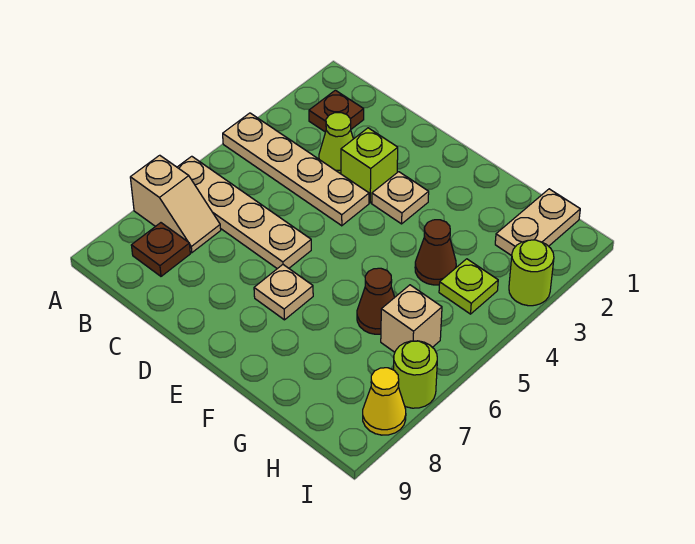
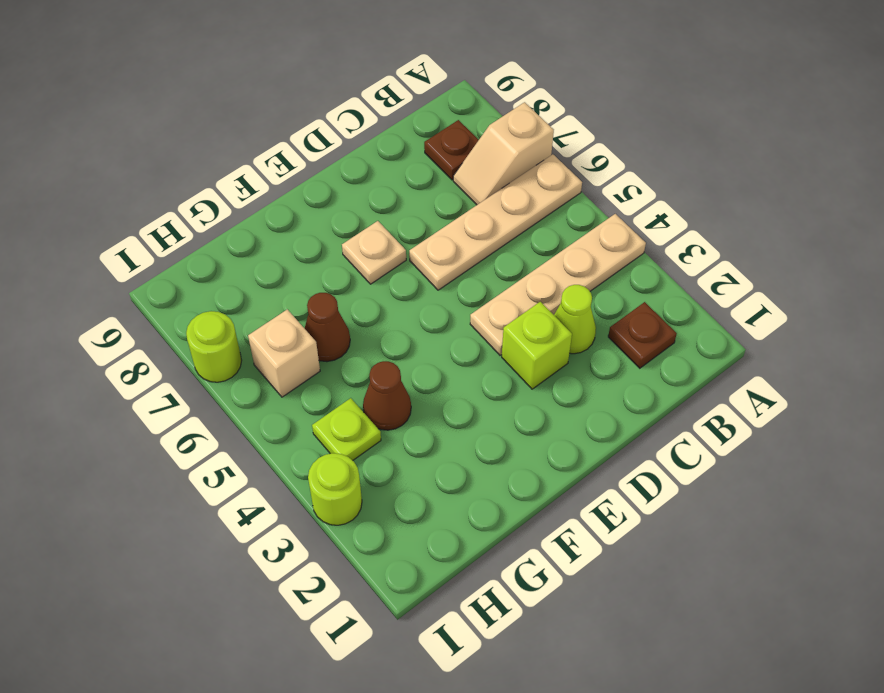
tan plate E3 level 1 -> none
tan plate H1:H2 level 1 -> none
yellow cone I8 level 1 -> none

